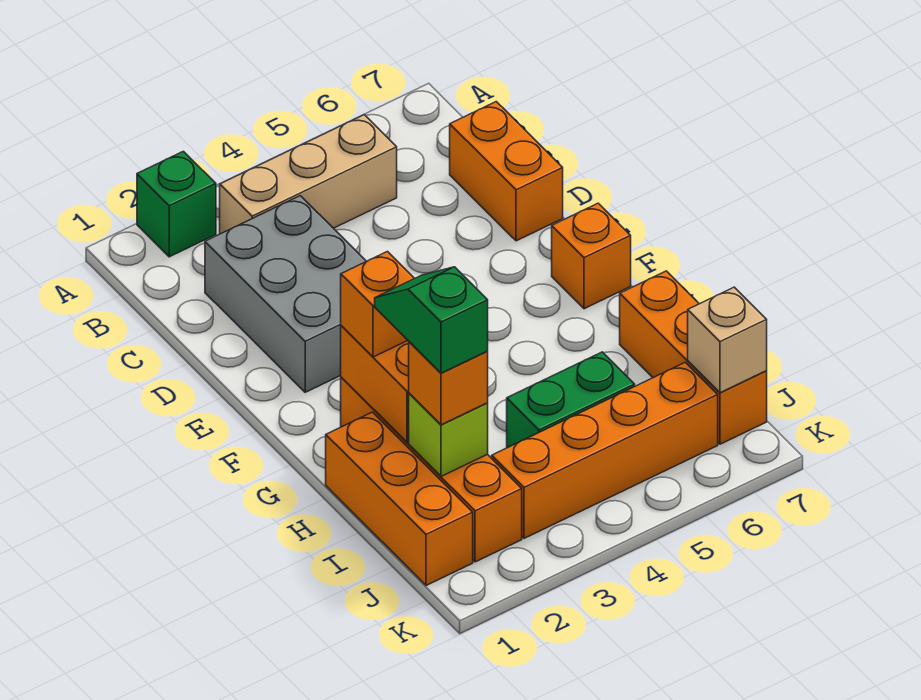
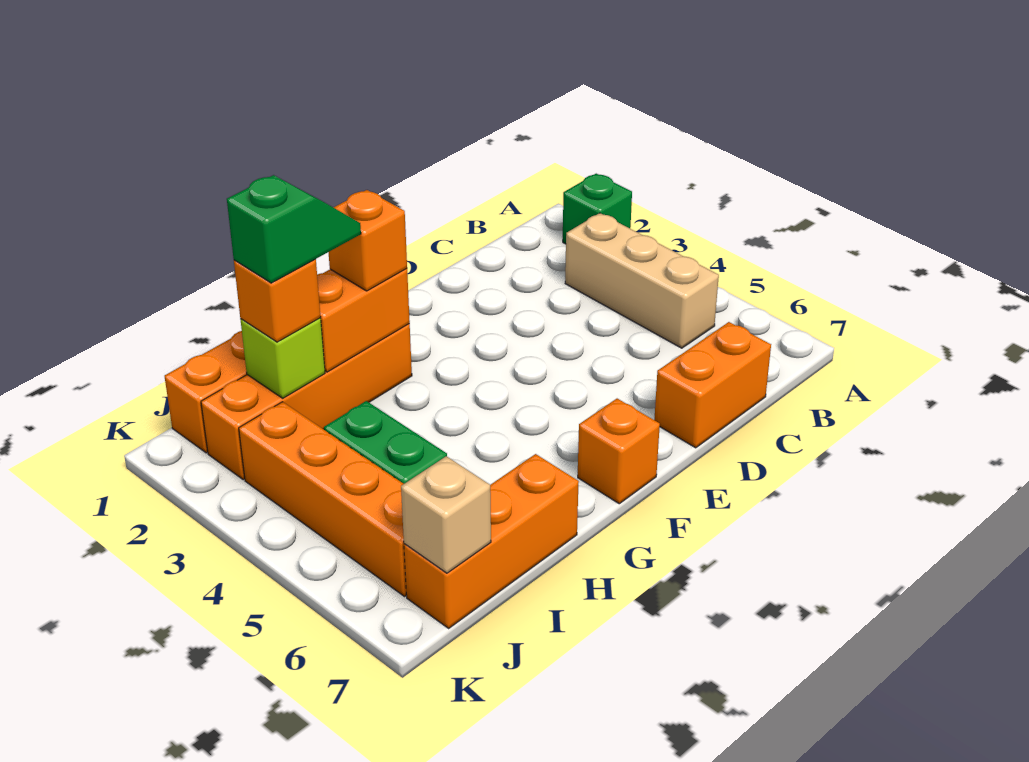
grey brick C2:E3 level 1 -> none

